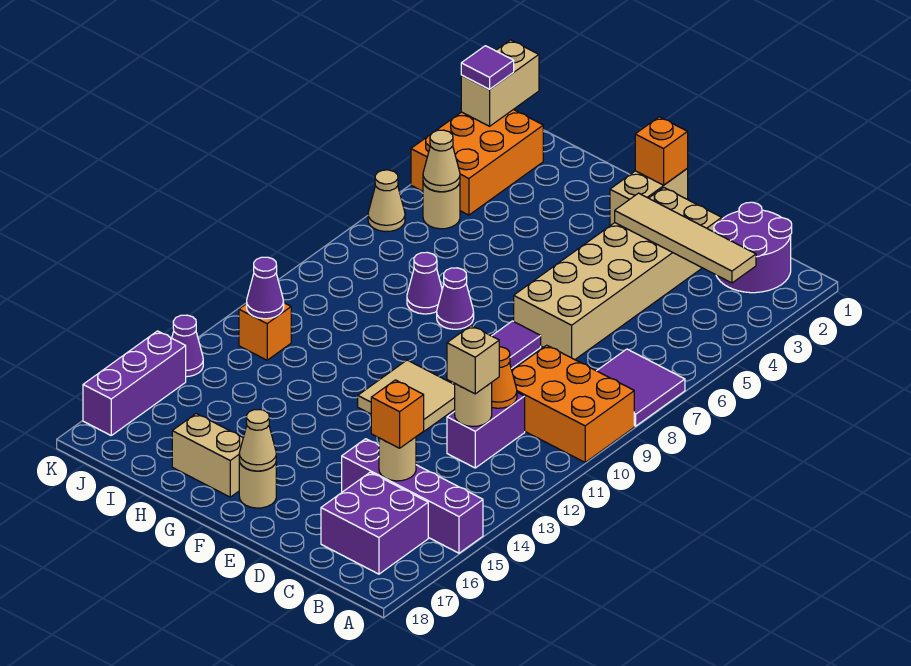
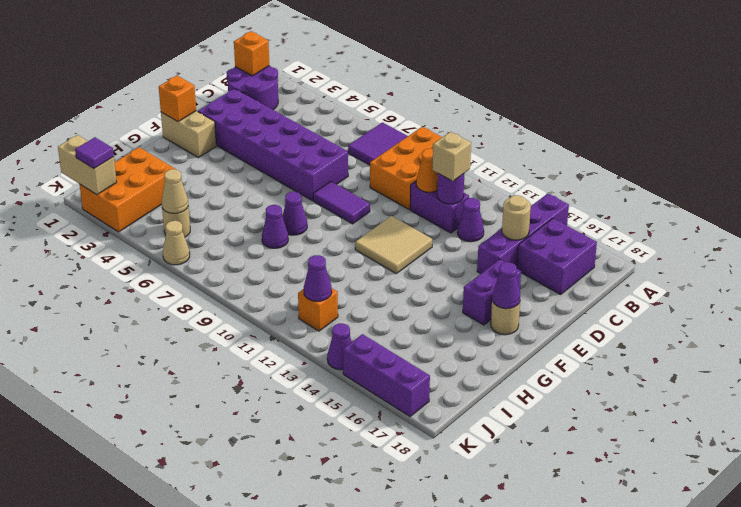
tan tile B3:E3 level 2 -> none
tan round brick C12 level 2 -> purple round brick C12 level 2
none -> purple cone C13 level 1
orange brick C15 level 3 -> orange brick B1 level 2
tan brick D2:E7 level 1 -> purple brick D2:E7 level 1
none -> purple brick E16:F16 level 1
tan cone F17 level 2 -> purple cone F17 level 2
tan brick G17:H17 level 1 -> none
orange brick J2:K4 level 1 -> orange brick I2:K3 level 1

